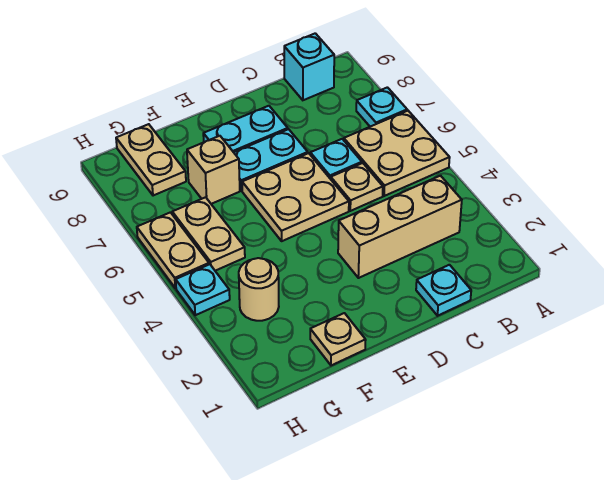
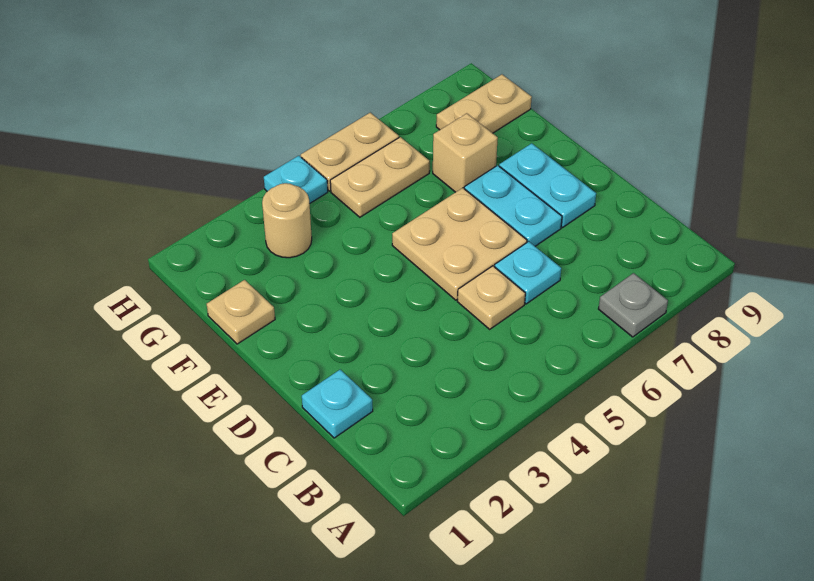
tan plate A5:B6 level 1 -> none
cyan plate A7 level 1 -> grey plate A7 level 1
tan brick B3:D3 level 1 -> none
cyan brick B9 level 1 -> none

